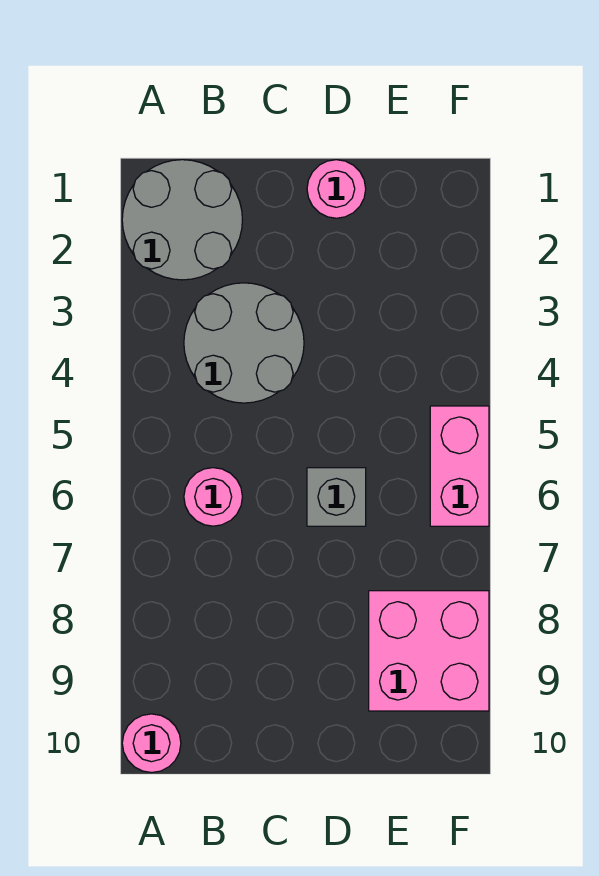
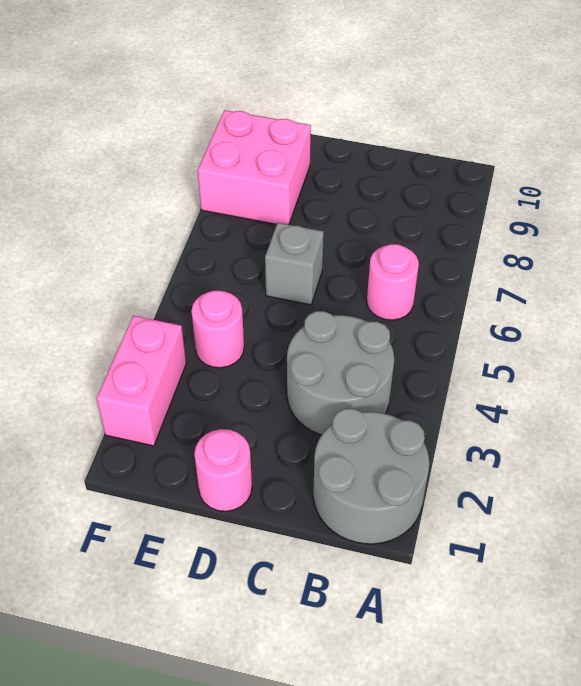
pink round brick A10 level 1 -> pink round brick E4 level 1
pink brick F5:F6 level 1 -> pink brick F2:F3 level 1

